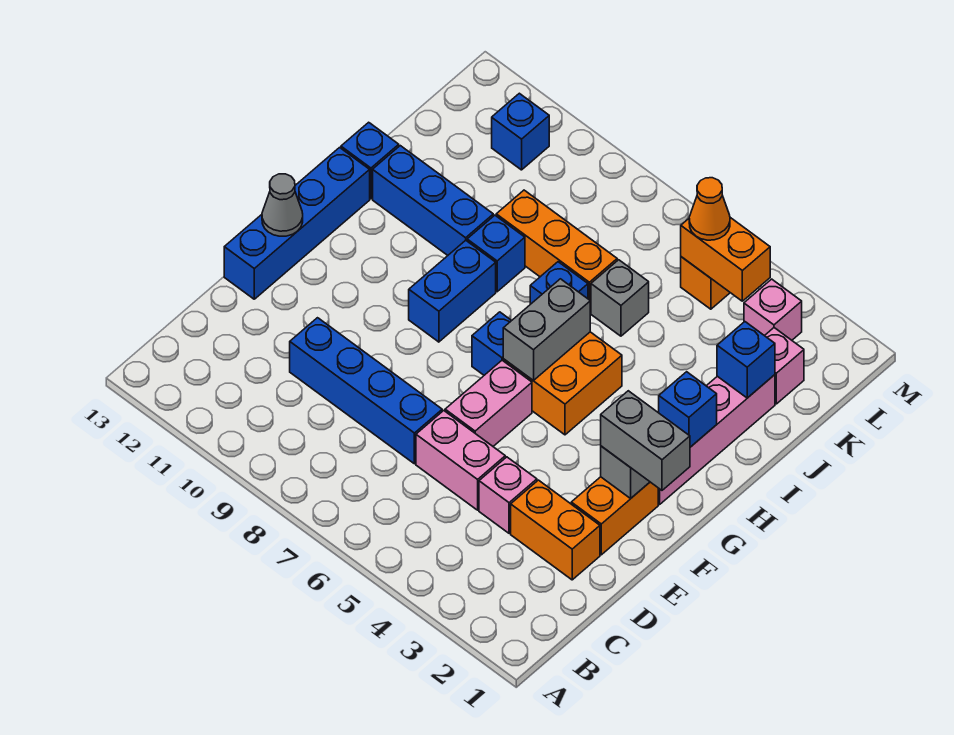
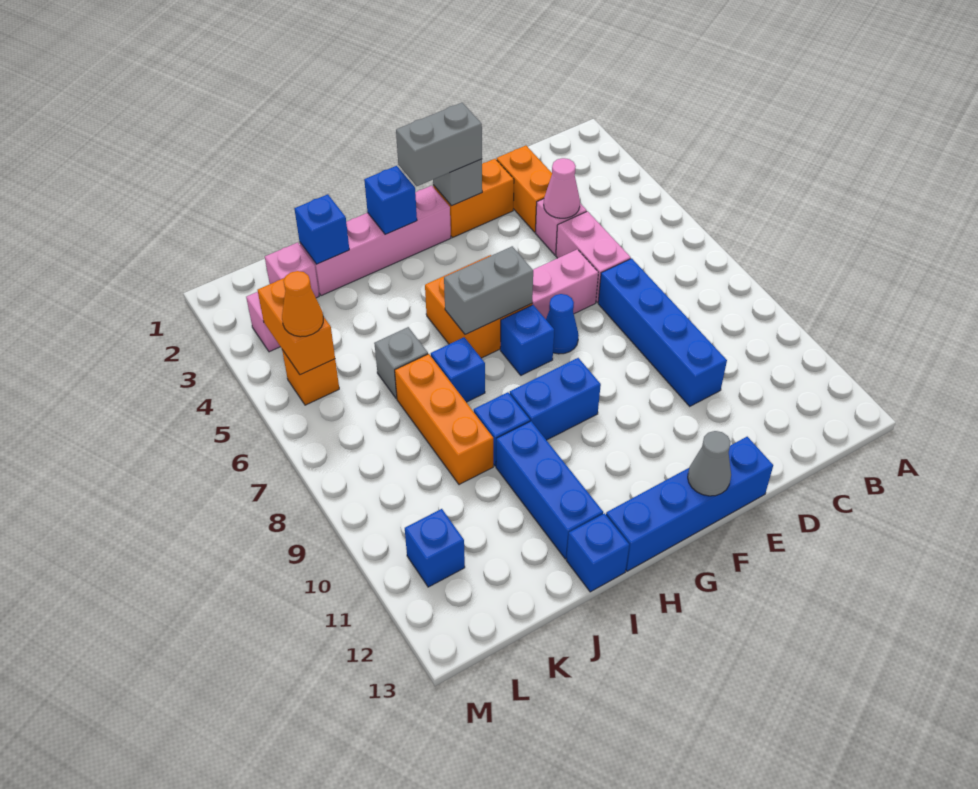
none -> pink cone D4 level 2
grey brick F1:F2 level 3 -> grey brick F2:G2 level 3
none -> blue cone F7 level 1

